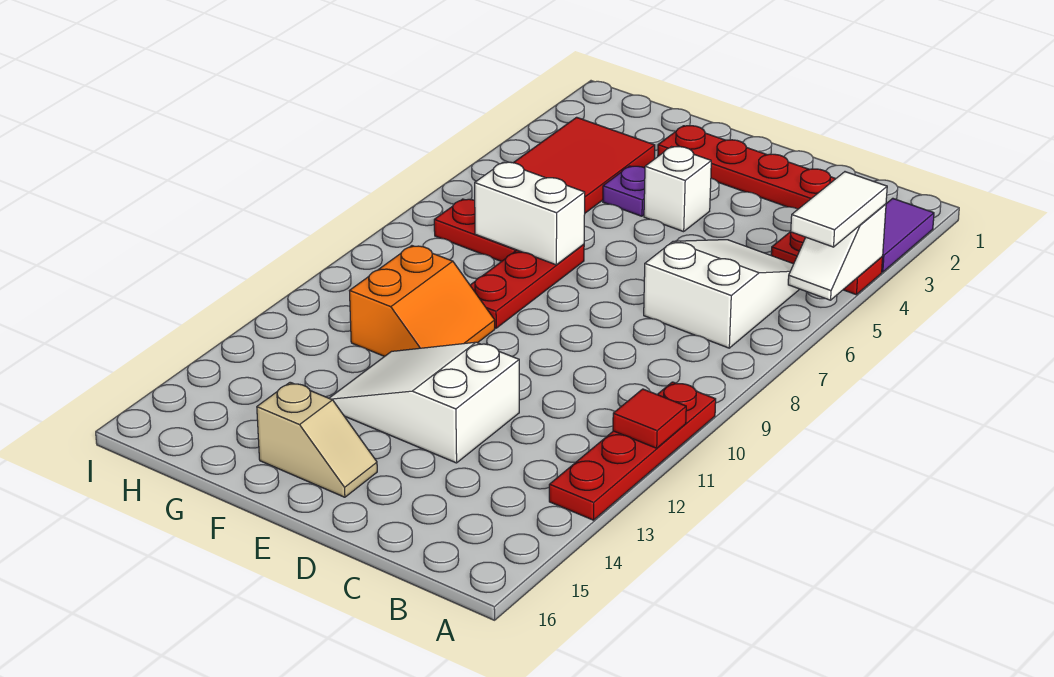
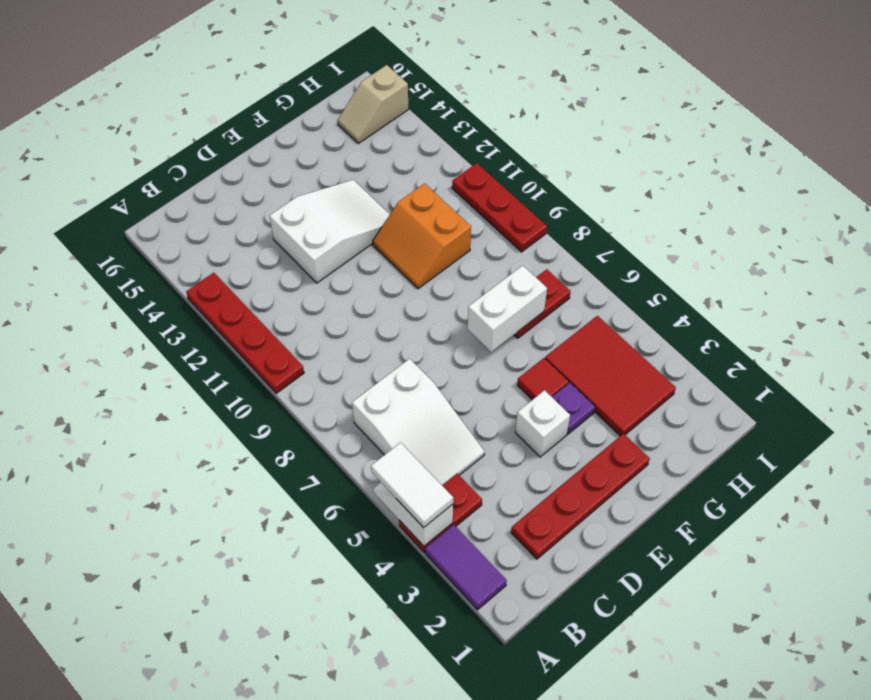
red tile A11 level 2 -> red tile F5 level 1
tan slope E15:F15 level 1 top F -> tan slope H15:I15 level 1 top I
red plate F7:F9 level 1 -> red plate I9:I11 level 1

